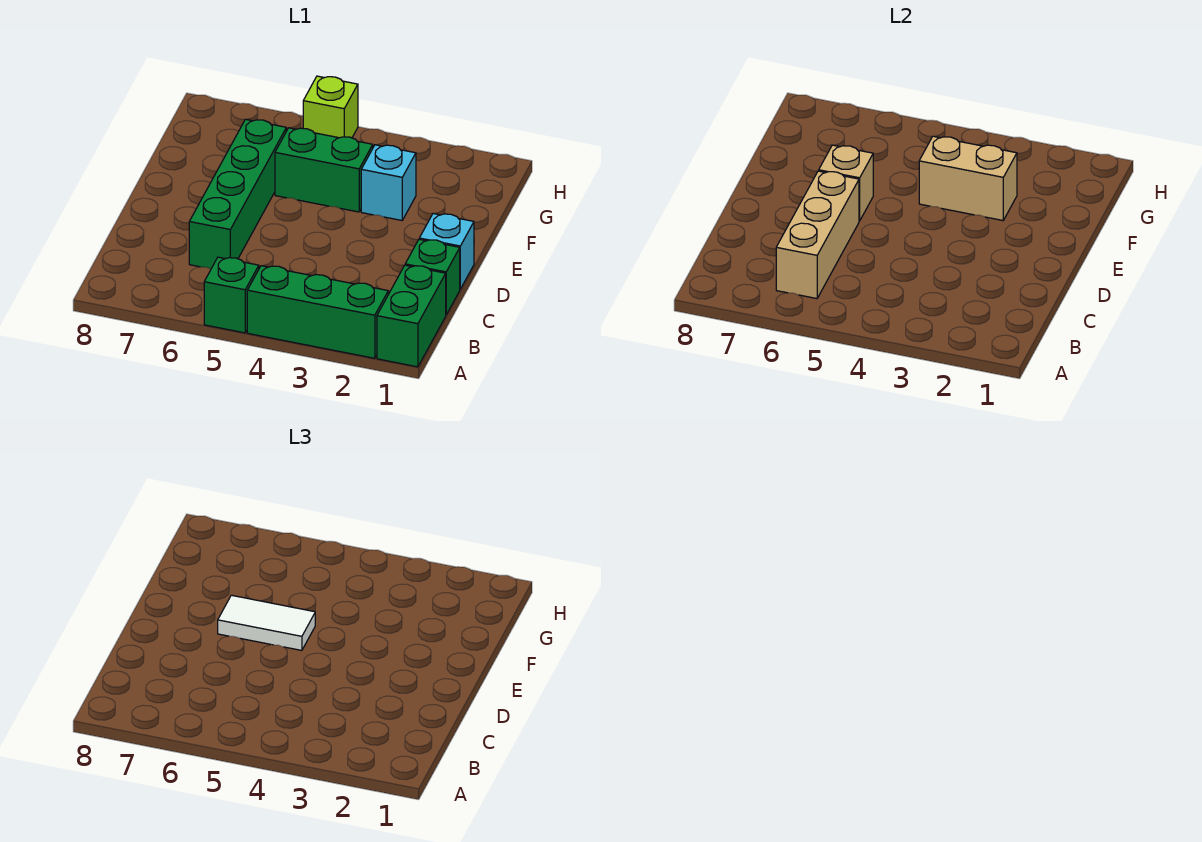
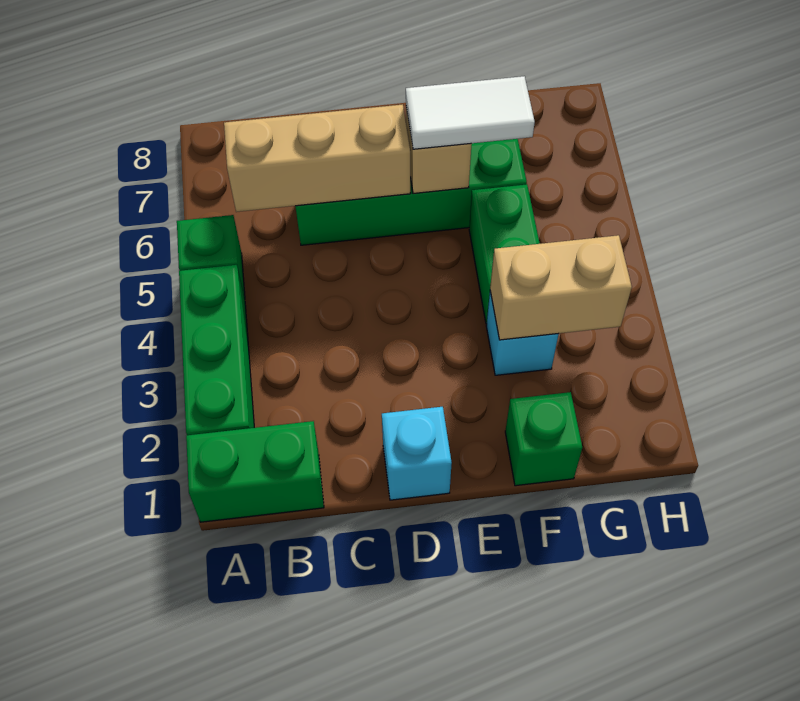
green brick C1 level 1 -> green brick F1 level 1
white tile E5:E6 level 3 -> white tile E6:F6 level 3
tan brick F3:F4 level 2 -> tan brick F3:G3 level 2
lime brick H5 level 1 -> none

